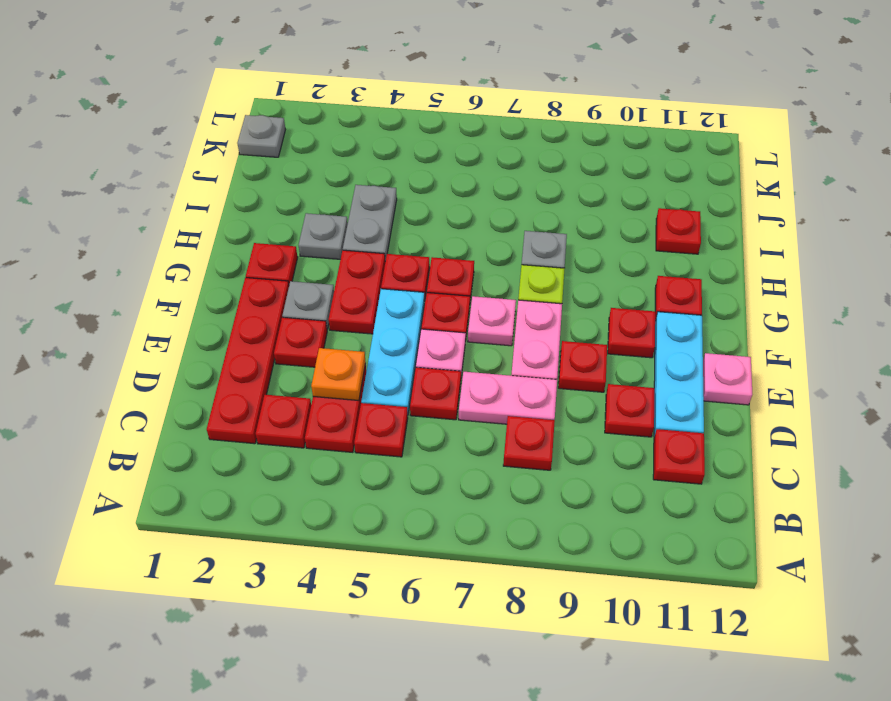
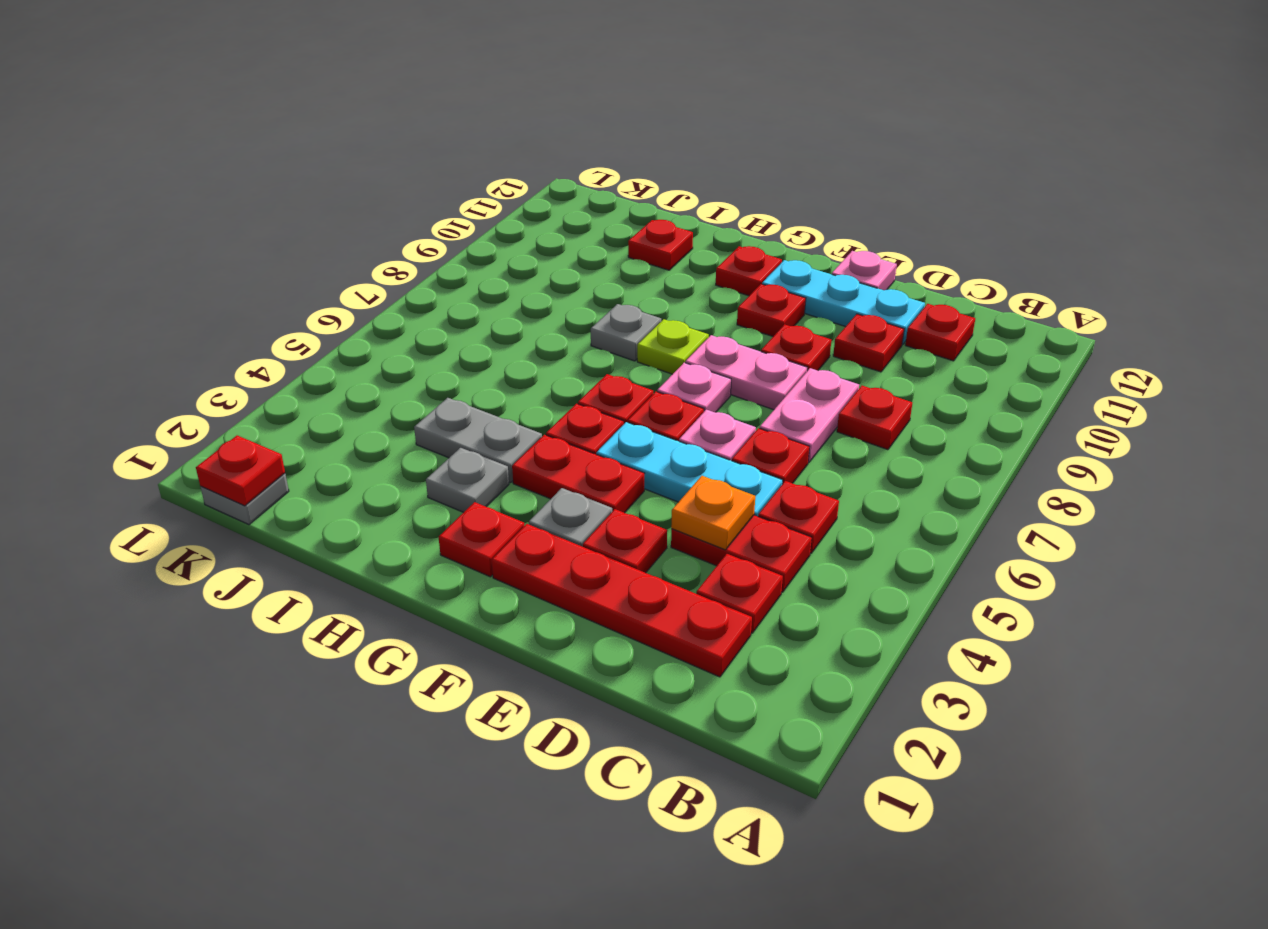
none -> red plate K1 level 2

